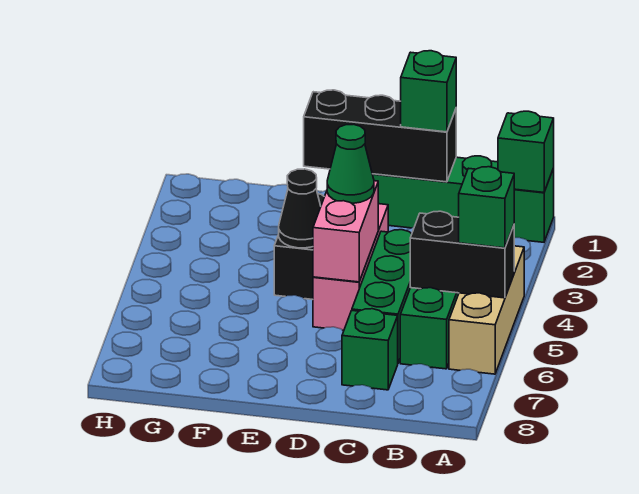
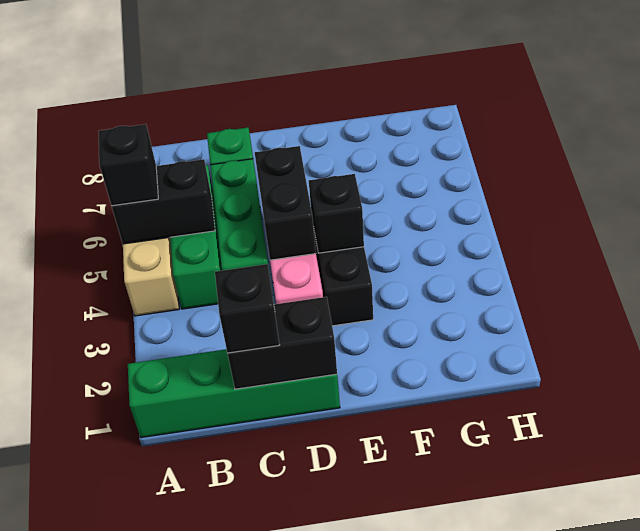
green brick A1 level 2 -> none
green brick A5 level 3 -> black brick A5 level 3
black brick C1:E1 level 2 -> black brick C1:D1 level 2
green brick C1 level 3 -> black brick C1 level 3
pink brick D4:D5 level 2 -> black brick D4:D5 level 2
green cone D4 level 3 -> none
black cone E4 level 2 -> black brick E4 level 2

